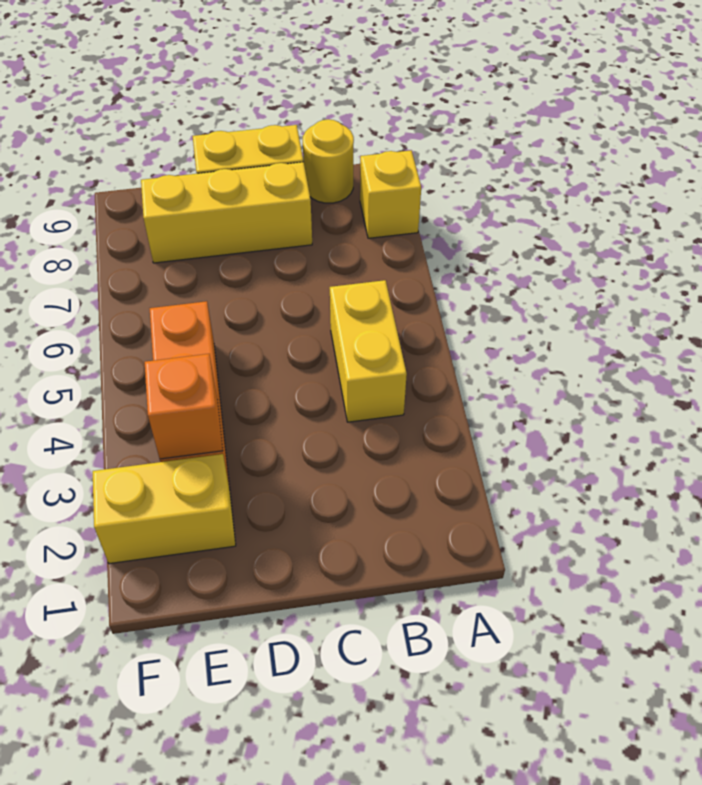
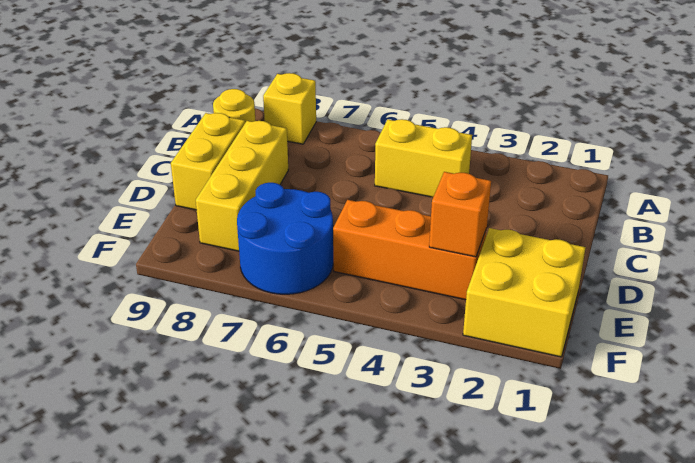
yellow brick E2:F2 level 1 -> yellow brick E1:F2 level 1
none -> blue round brick E6:F7 level 1

